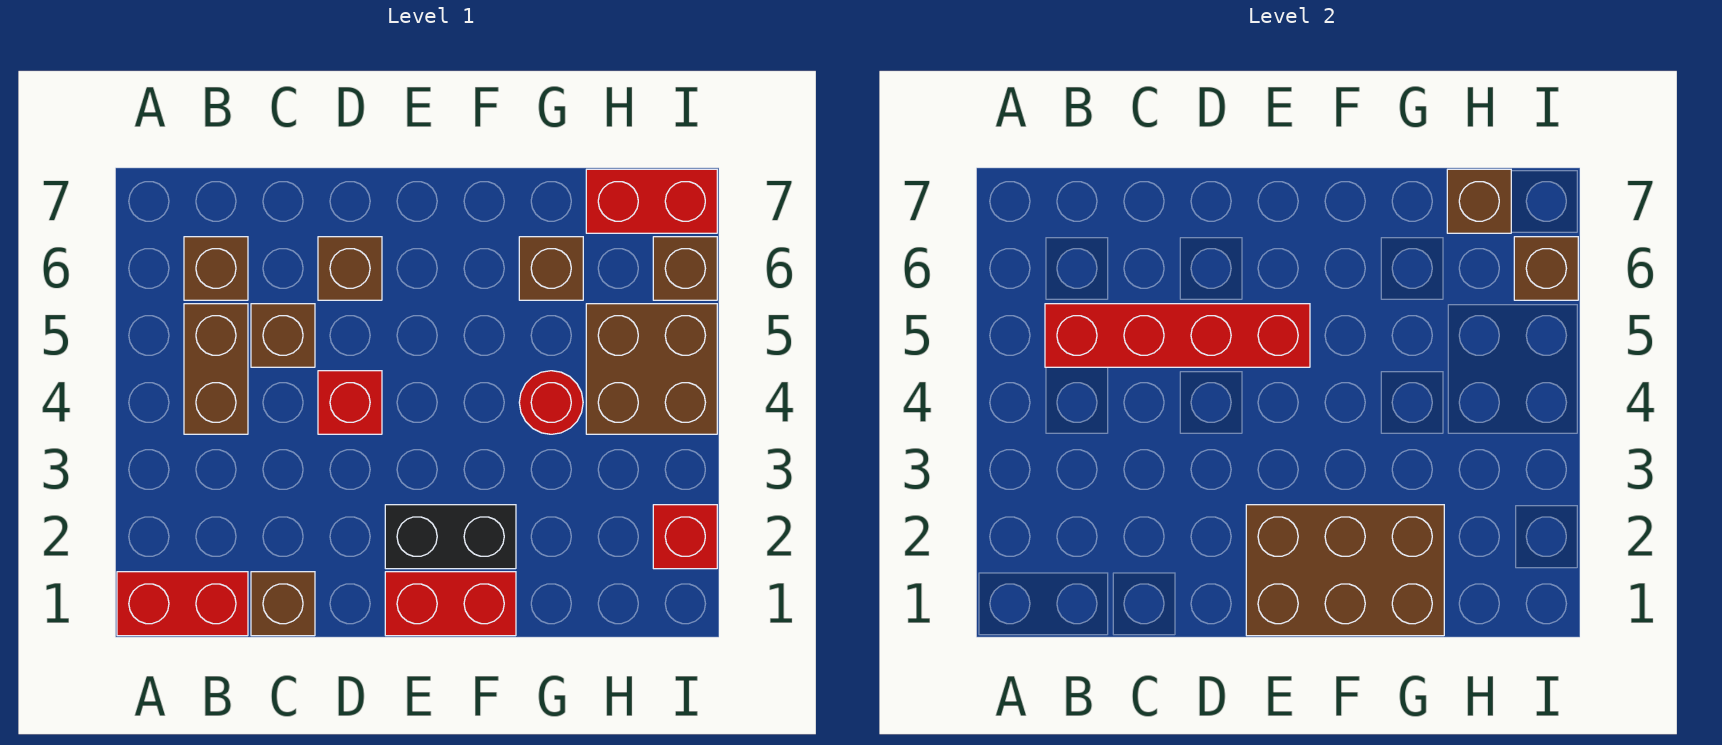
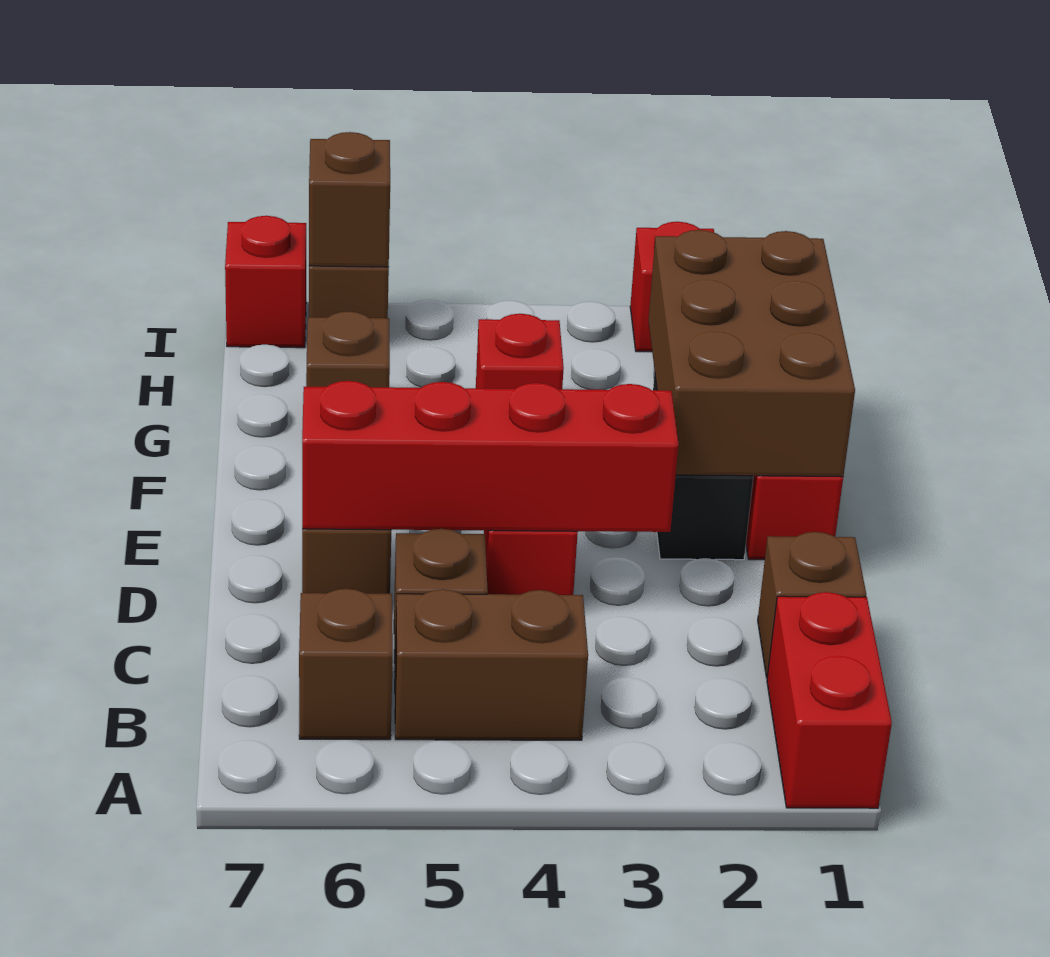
red brick B5:E5 level 2 -> red brick D3:D6 level 2
red round brick G4 level 1 -> red brick G4 level 1
brown brick H4:I5 level 1 -> none
red brick H7:I7 level 1 -> red brick I7 level 1
brown brick H7 level 2 -> none

